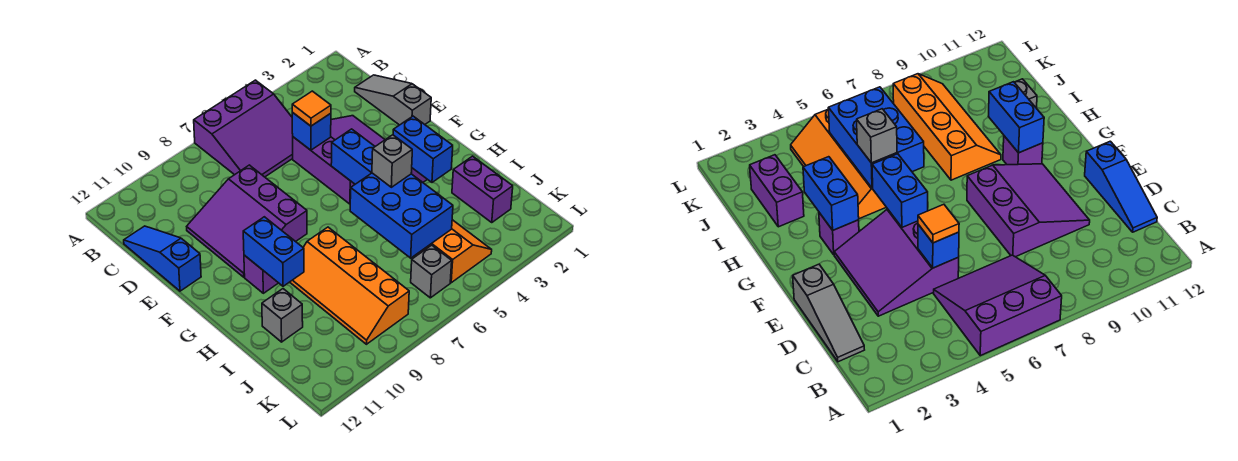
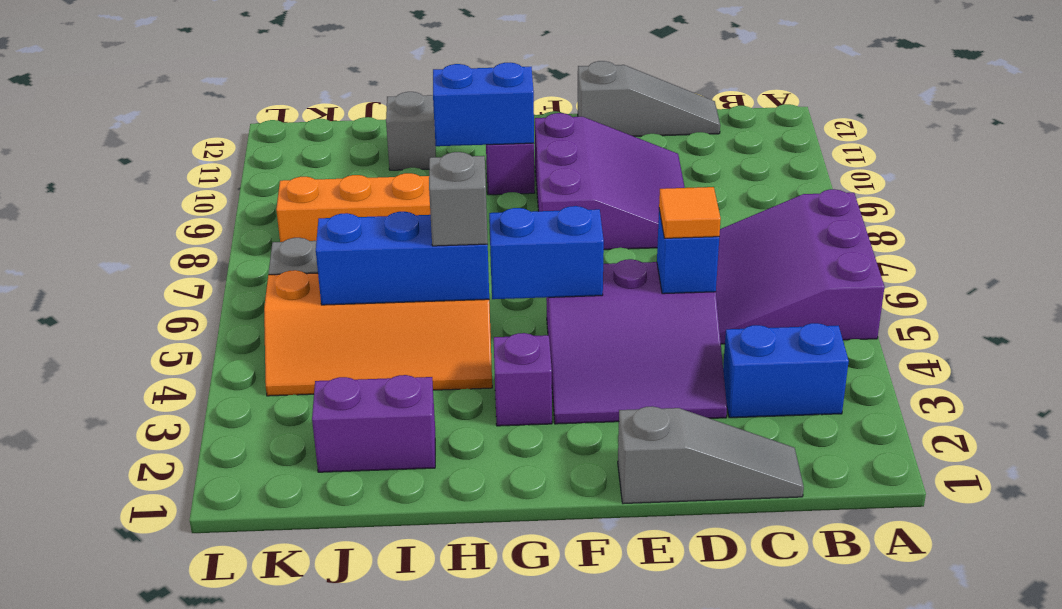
blue slope C12:E12 level 1 top E -> grey slope C12:E12 level 1 top E
purple slope D8:F10 level 1 top 8 -> purple slope D8:F10 level 1 top F
blue brick G3:H3 level 2 -> blue brick B3:C3 level 1
blue brick H5:J6 level 2 -> blue brick H5:J5 level 2

